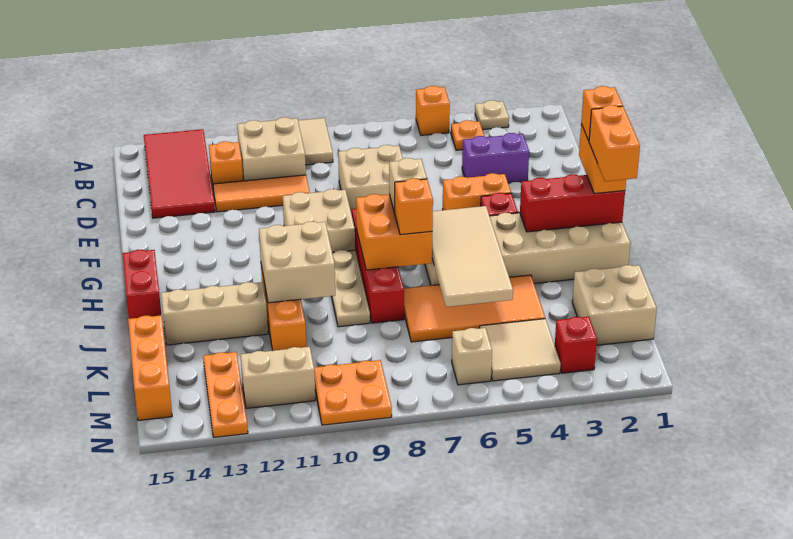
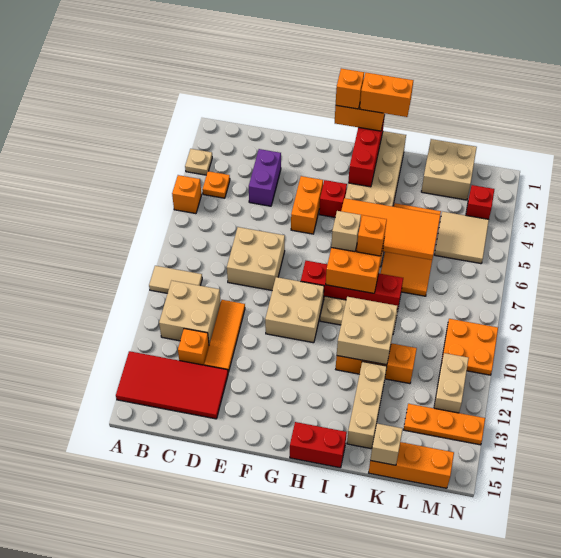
tan tile H5:K6 level 2 -> orange tile H5:K6 level 2
tan brick M6 level 1 -> tan brick K15 level 2

